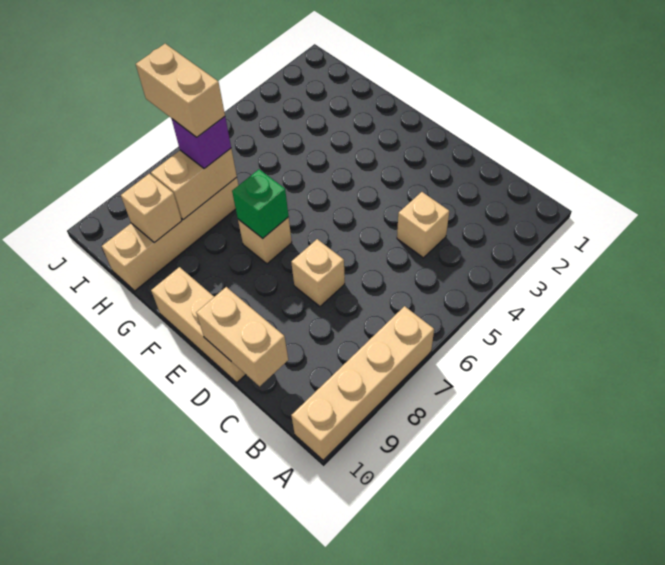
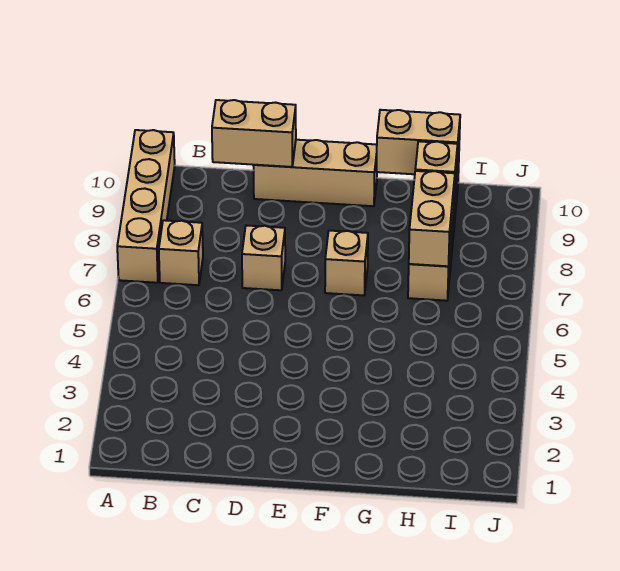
tan brick C4 level 1 -> tan brick B7 level 1
green brick F7 level 2 -> none
purple brick H7 level 3 -> none
tan brick H7:I7 level 4 -> tan brick G10:H10 level 2

